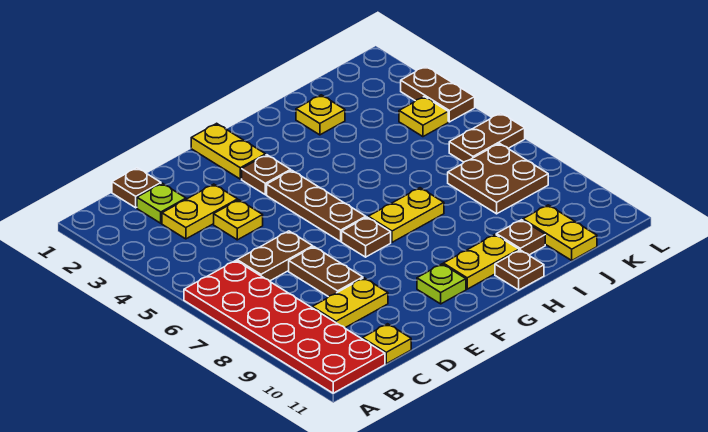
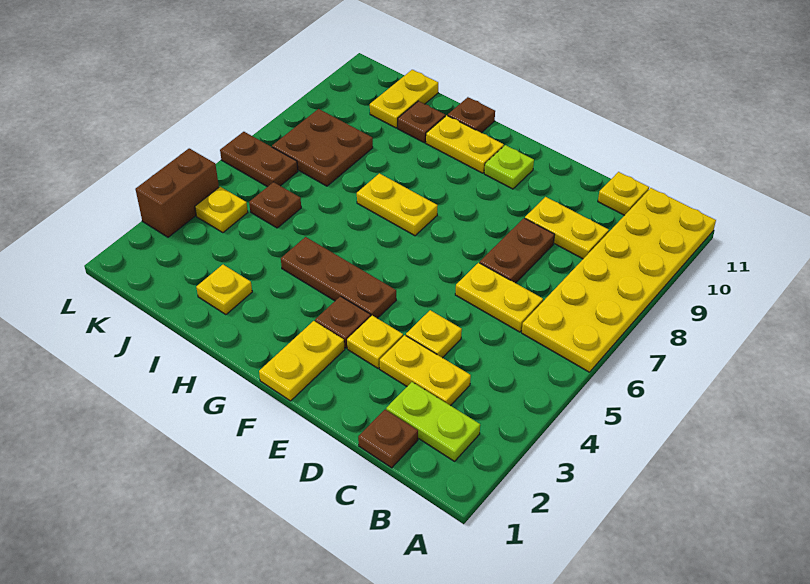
red plate A6:B11 level 1 -> yellow plate A6:B11 level 1
lime plate C2 level 1 -> lime plate B2:C2 level 1
brown plate C6:D6 level 1 -> yellow plate C6:D6 level 1
none -> yellow plate E3 level 1
brown plate F4:F6 level 1 -> brown plate F4:H4 level 1
brown plate F7 level 1 -> brown plate J5 level 1
brown plate L3:L4 level 1 -> brown brick L3:L4 level 1

